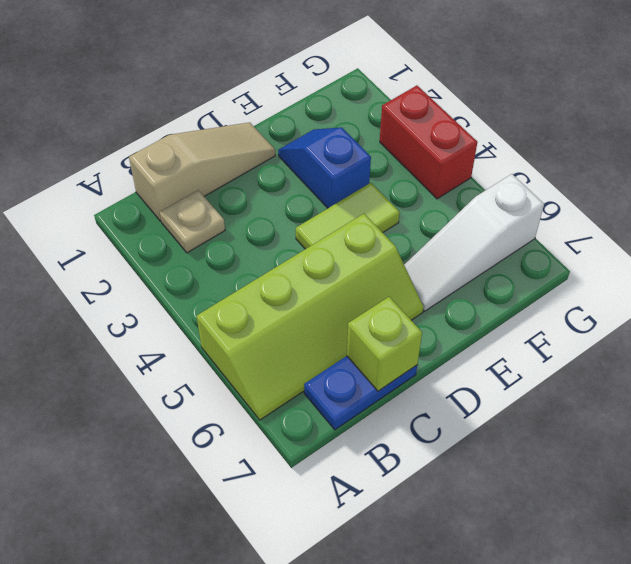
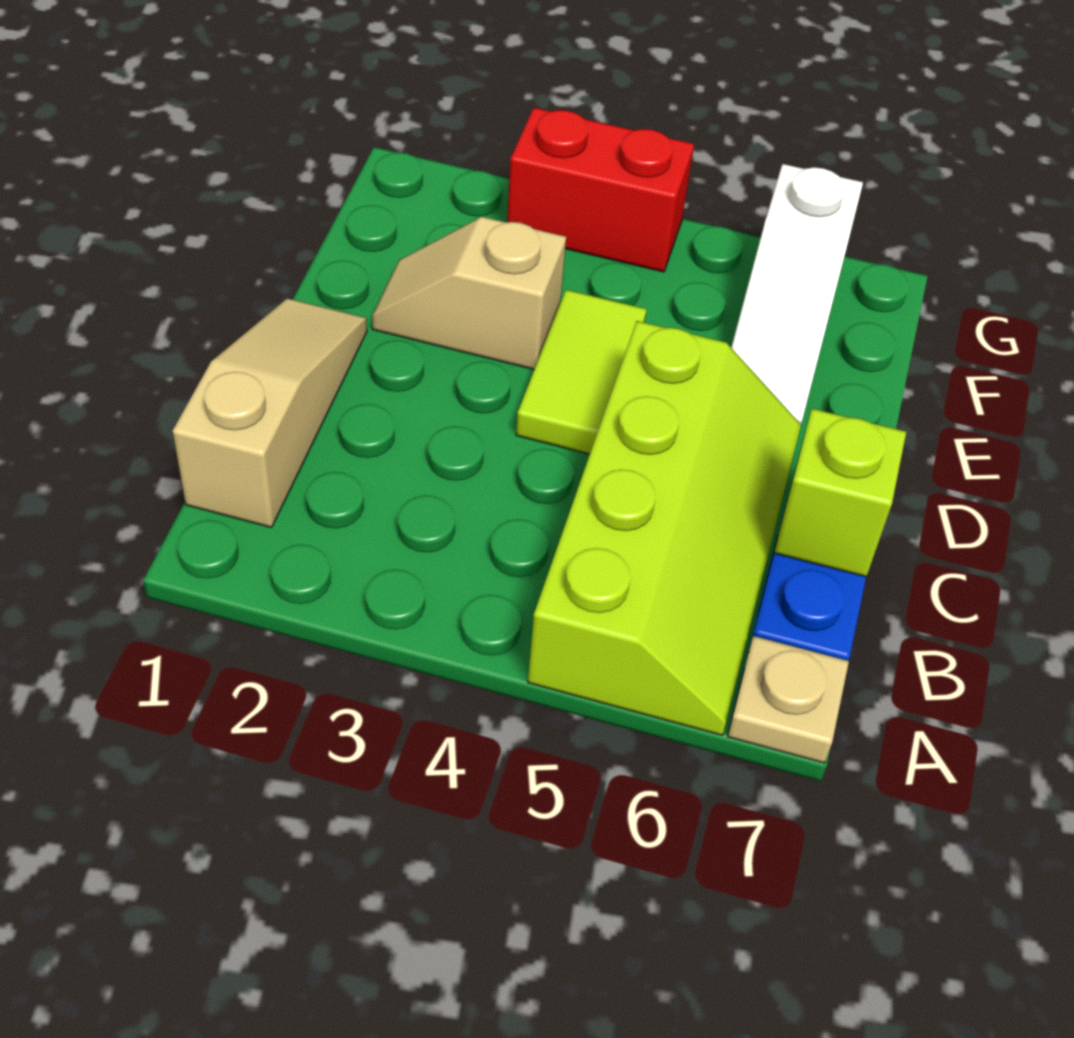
tan plate B2 level 1 -> tan plate A7 level 1
blue slope E2:E3 level 1 top 3 -> tan slope E2:E3 level 1 top 3

